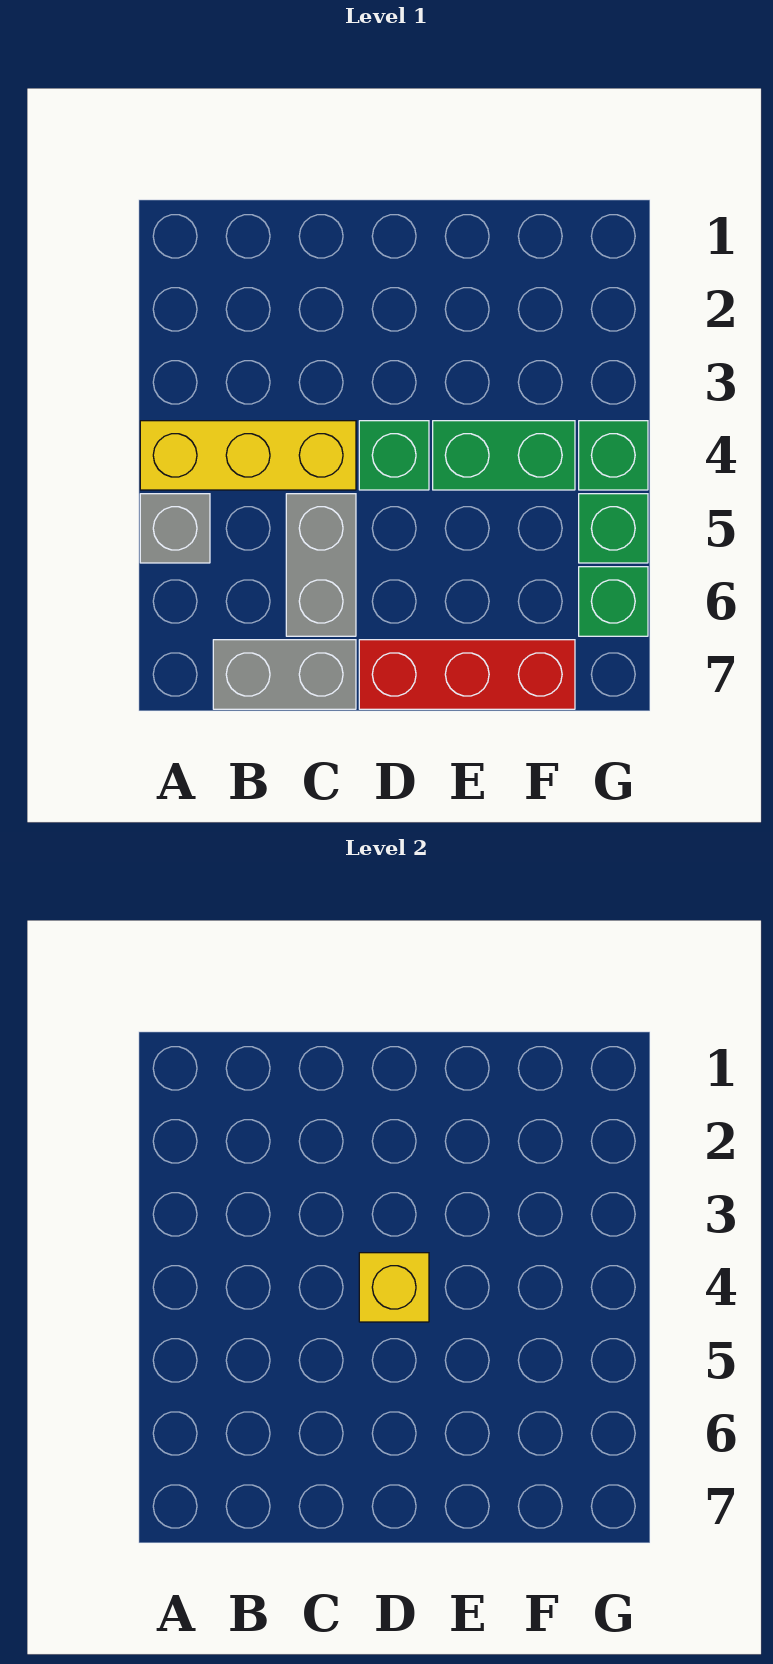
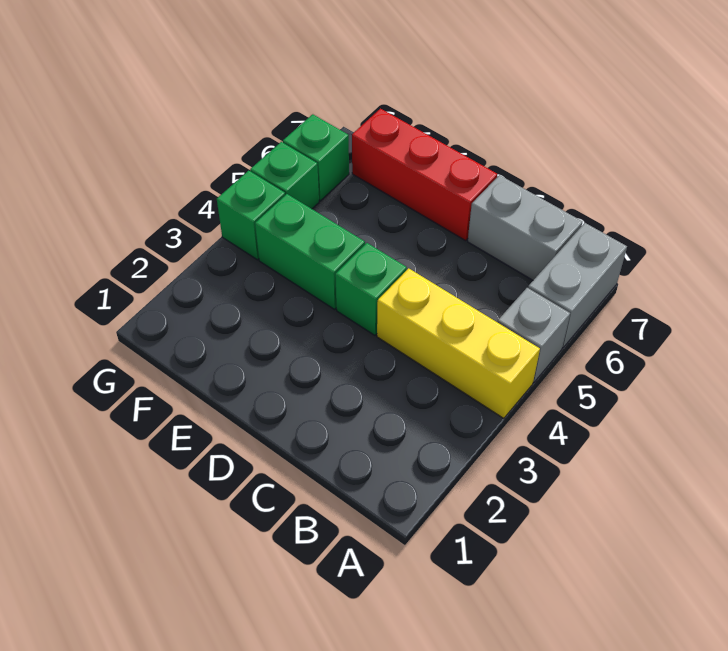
grey brick C5:C6 level 1 -> grey brick A6:A7 level 1
yellow brick D4 level 2 -> none

